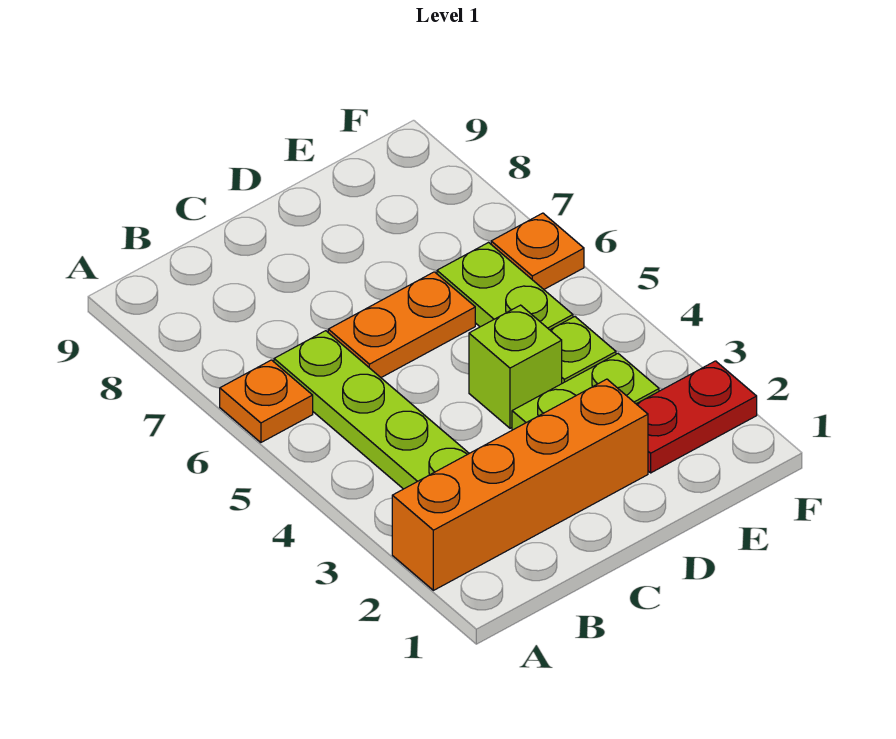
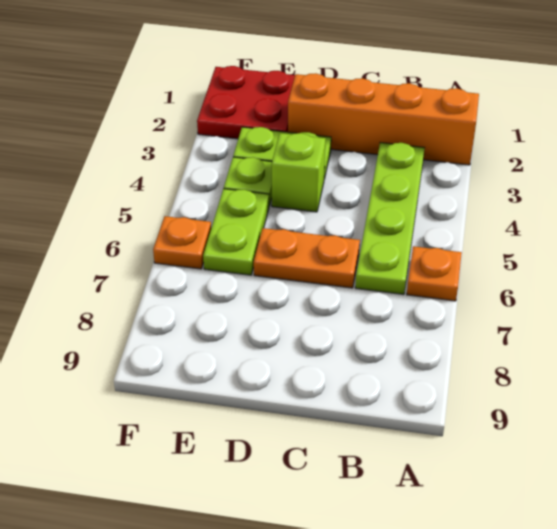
red plate E2:F2 level 1 -> red plate E1:F2 level 1

